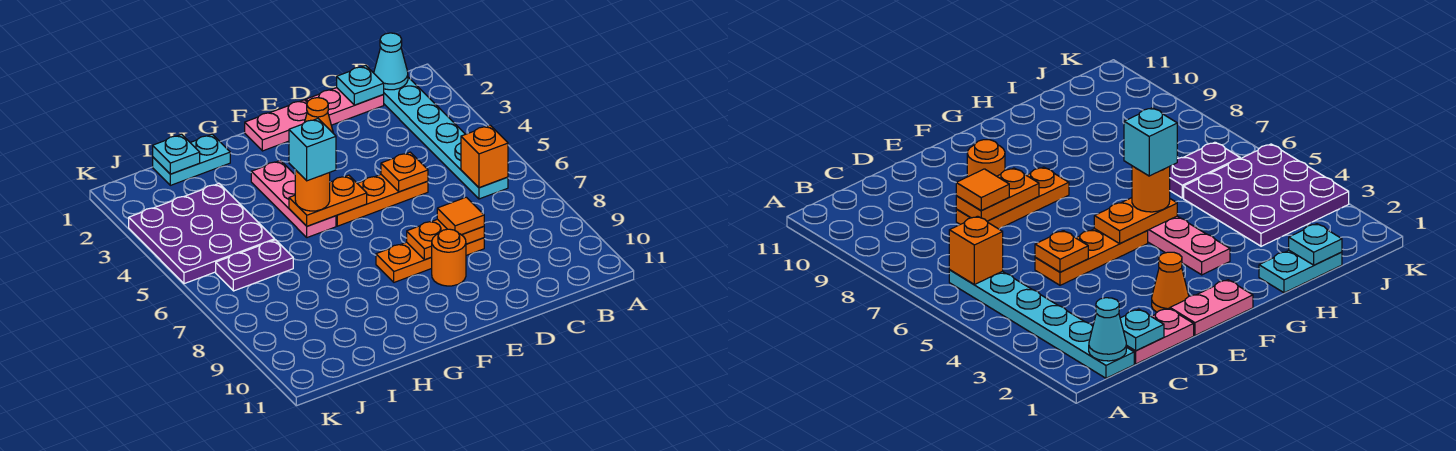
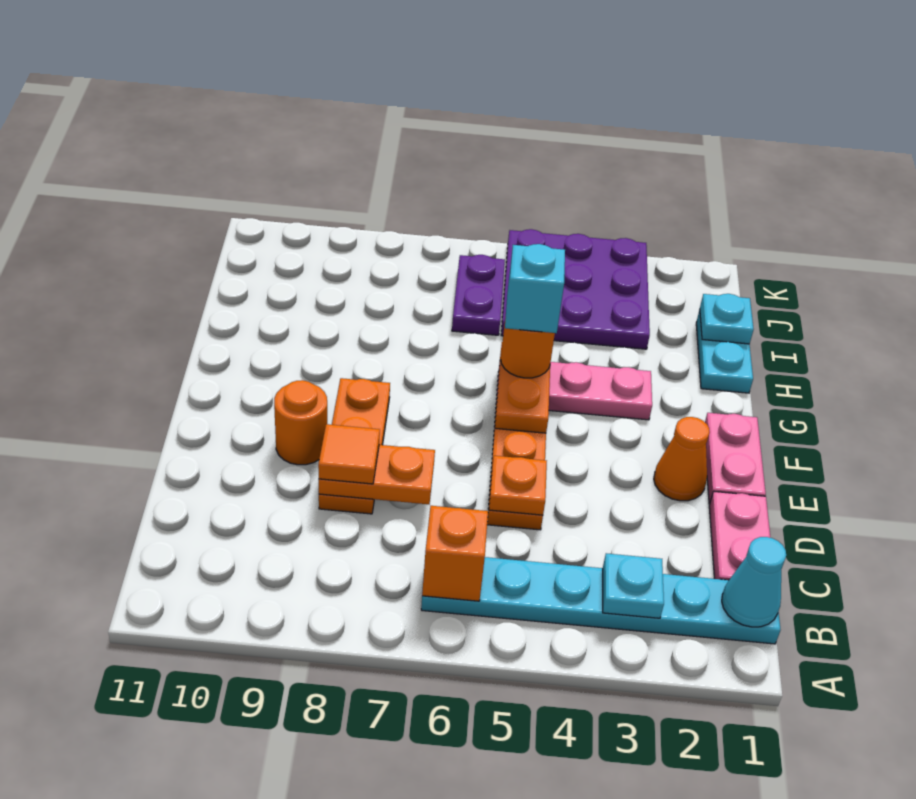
cyan plate C1 level 2 -> cyan plate B3 level 2
orange plate D8:E8 level 2 -> orange plate D7:D8 level 2

